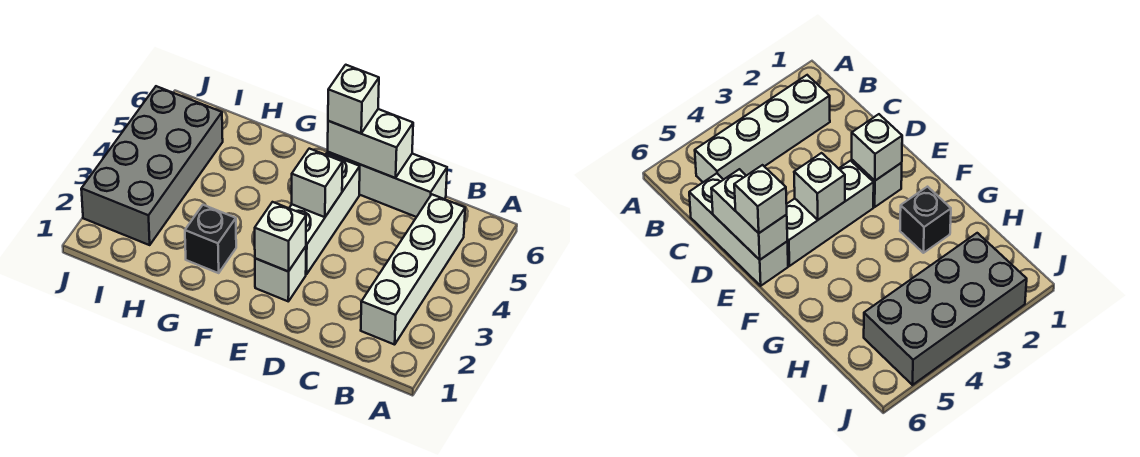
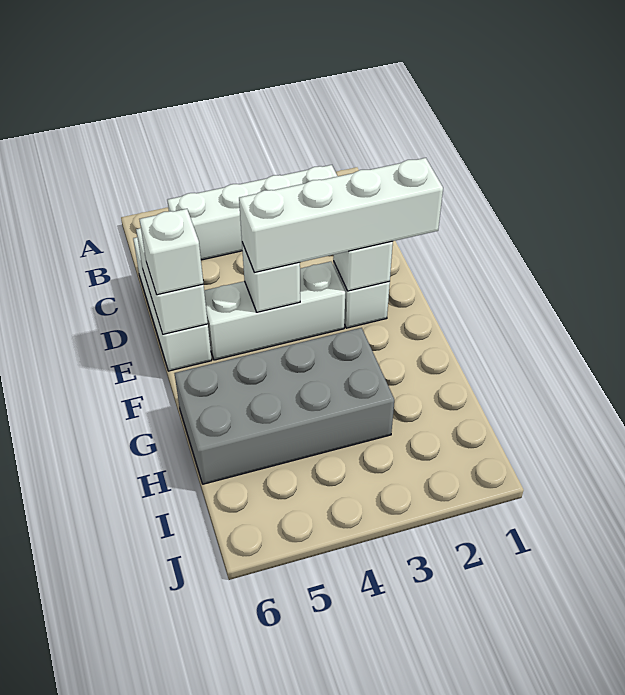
none -> white brick E1:E4 level 3
black brick G2 level 1 -> none
grey brick I2:J5 level 1 -> grey brick G3:H6 level 1

